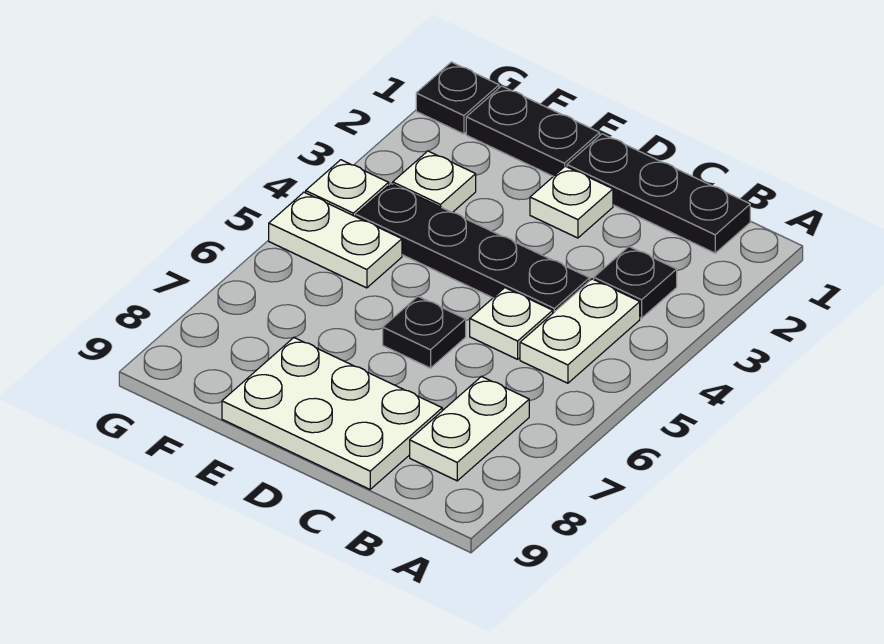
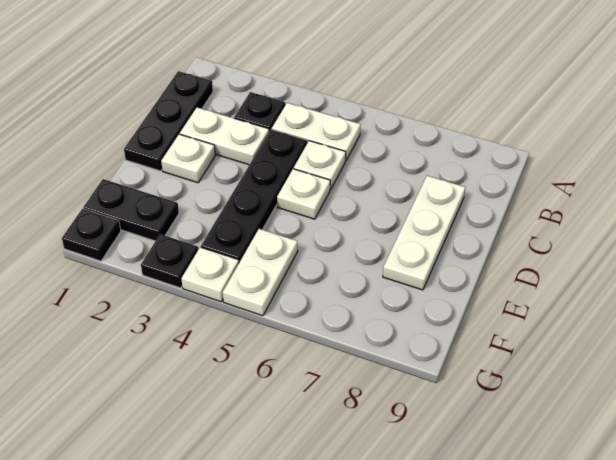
white plate B7:B8 level 1 -> white plate C2:C3 level 1
white plate C8:E9 level 1 -> white plate C8:E8 level 1
black plate D6 level 1 -> black plate G3 level 1
black plate E1:F1 level 1 -> black plate F1:F2 level 1
white plate F3 level 1 -> white plate D5 level 1

